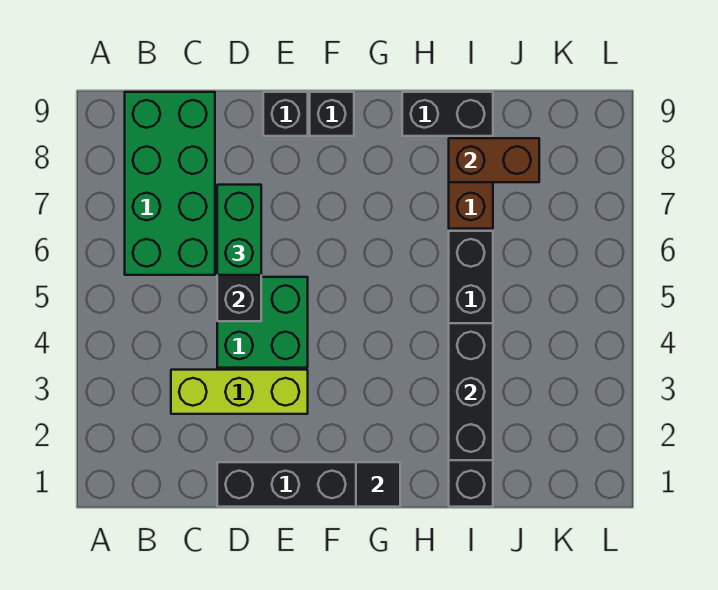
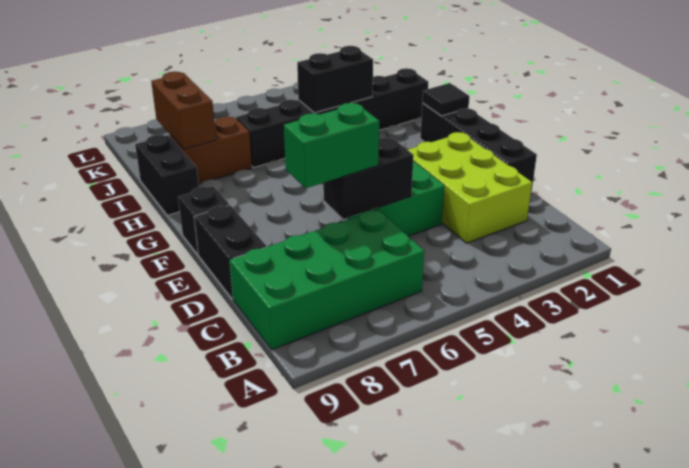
lime brick C3:E3 level 1 -> lime brick C2:E3 level 1
black brick E9 level 1 -> black brick D9:E9 level 1
black brick I2:I4 level 2 -> black brick I3:I4 level 2

